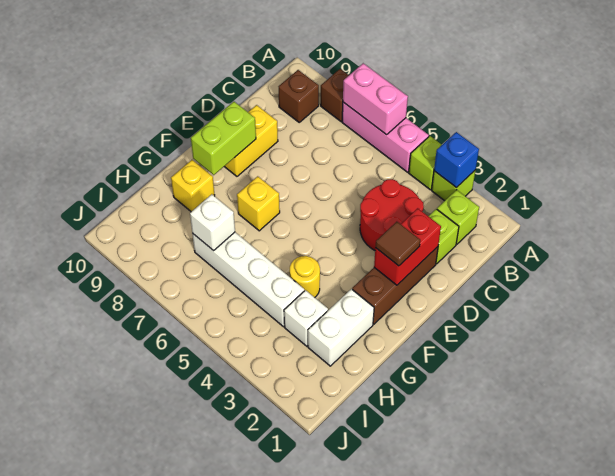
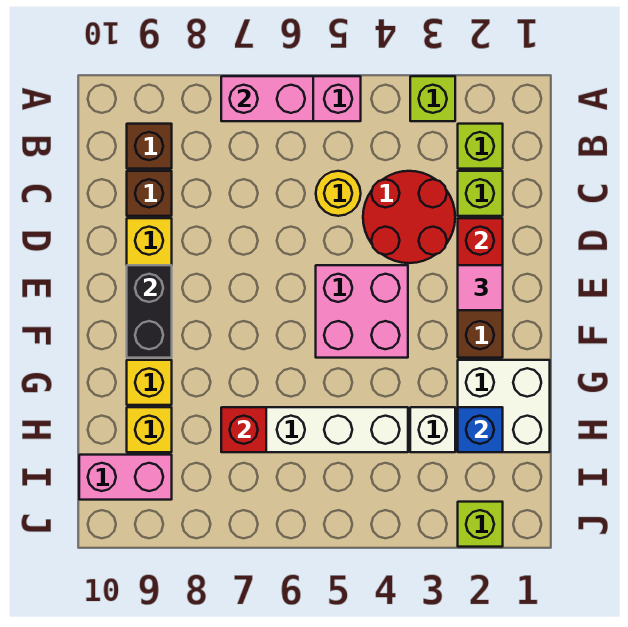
blue brick A3 level 2 -> blue brick H2 level 2
lime brick A4 level 1 -> lime brick J2 level 1
brown brick A8 level 1 -> brown brick C9 level 1
brown tile E2 level 3 -> pink tile E2 level 3
none -> pink brick E4:F5 level 1
lime brick E9:F9 level 2 -> black brick E9:F9 level 2
yellow brick F7 level 1 -> yellow brick H9 level 1
white brick G2:H2 level 1 -> white brick G1:H2 level 1
yellow round brick G4 level 1 -> yellow round brick C5 level 1
white brick H7 level 2 -> red brick H7 level 2
none -> pink brick I9:I10 level 1

